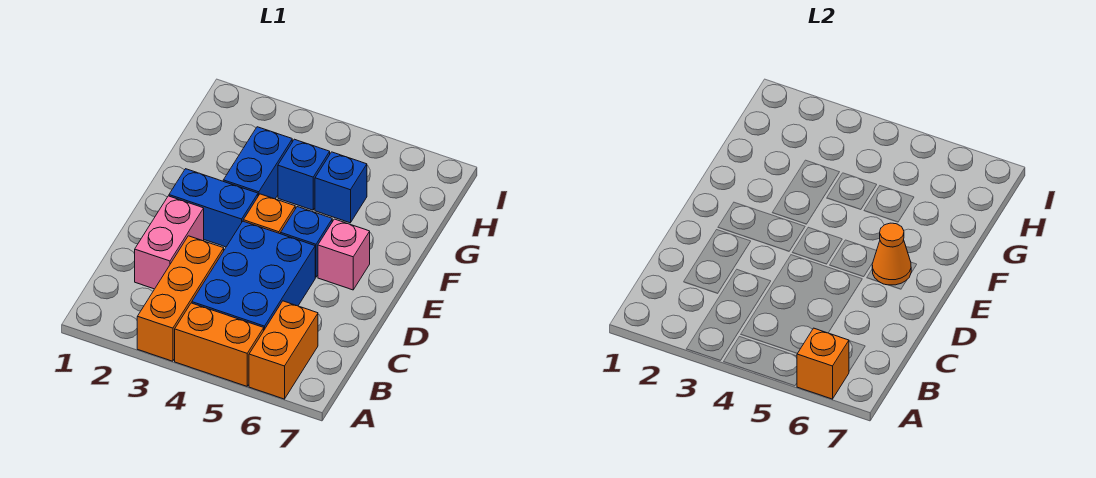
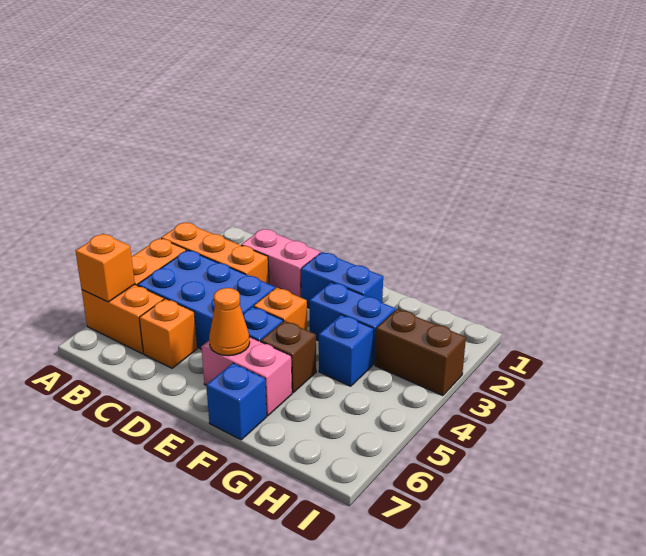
none -> orange brick C6 level 1
blue brick E2:E3 level 1 -> blue brick E2:F2 level 1
pink brick E6 level 1 -> pink brick E6:F6 level 1
none -> brown brick F5 level 1
blue brick G5 level 1 -> blue brick F7 level 1
none -> brown brick H3:I3 level 1

